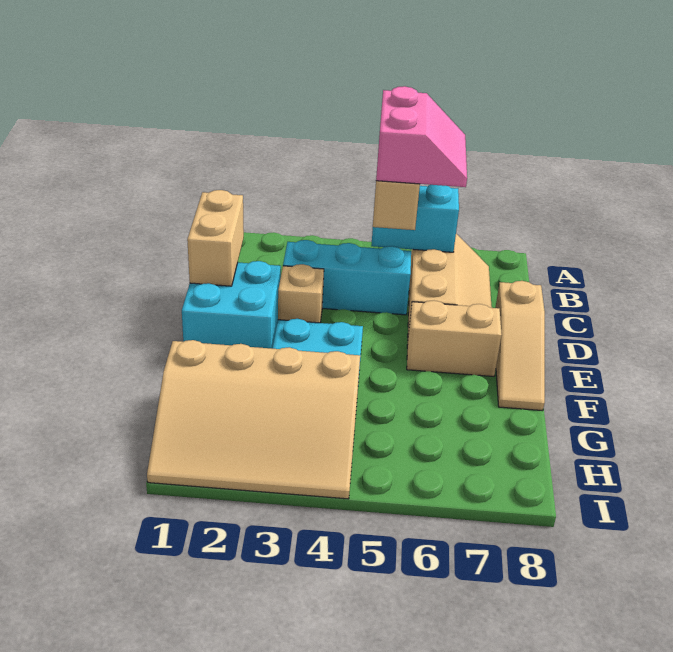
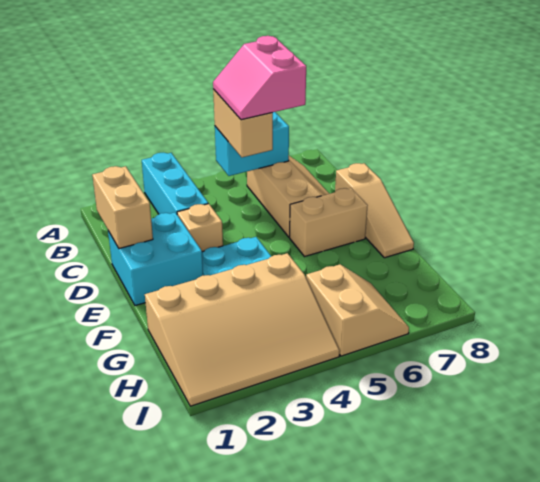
pink slope B5:C6 level 4 top 5 -> pink slope B5:C6 level 4 top 6
cyan brick C3:C5 level 1 -> cyan brick A3:C3 level 1
none -> tan slope H5:I6 level 1 top 5

